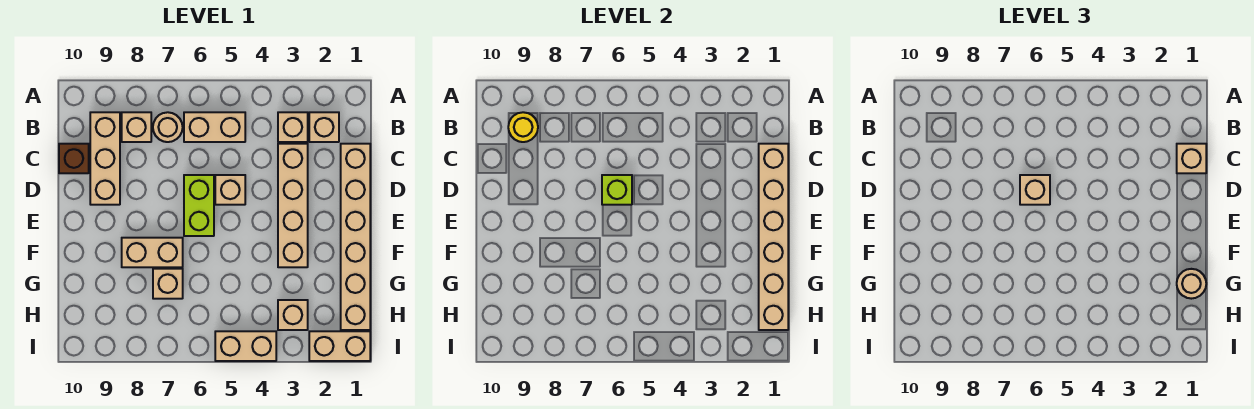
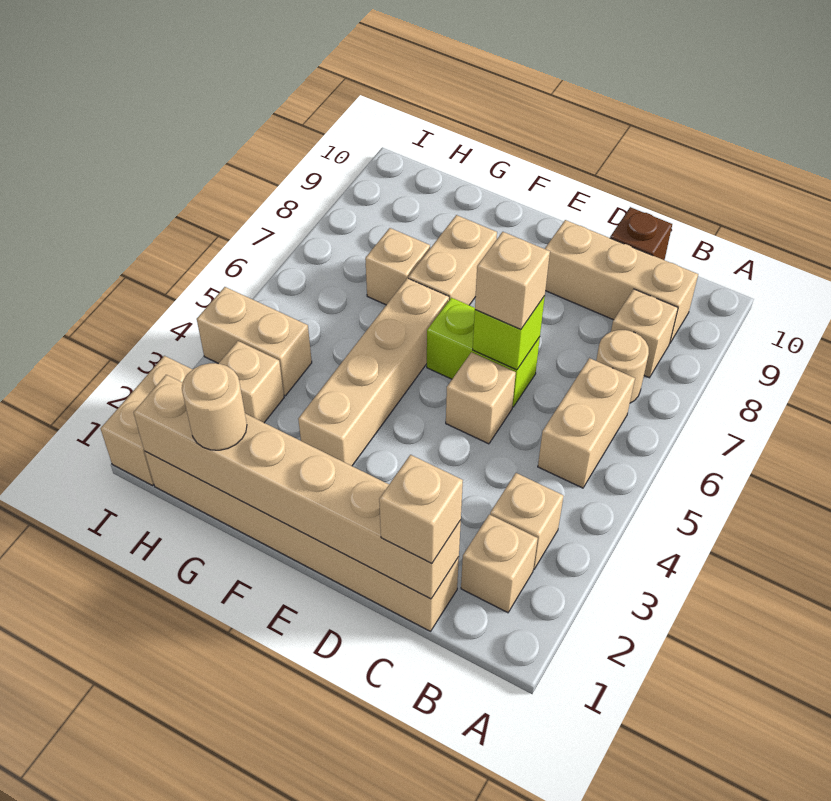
yellow round brick B9 level 2 -> none
tan brick C3:F3 level 1 -> tan brick F3:F6 level 1
tan brick I4:I5 level 1 -> tan brick H4:I4 level 1

